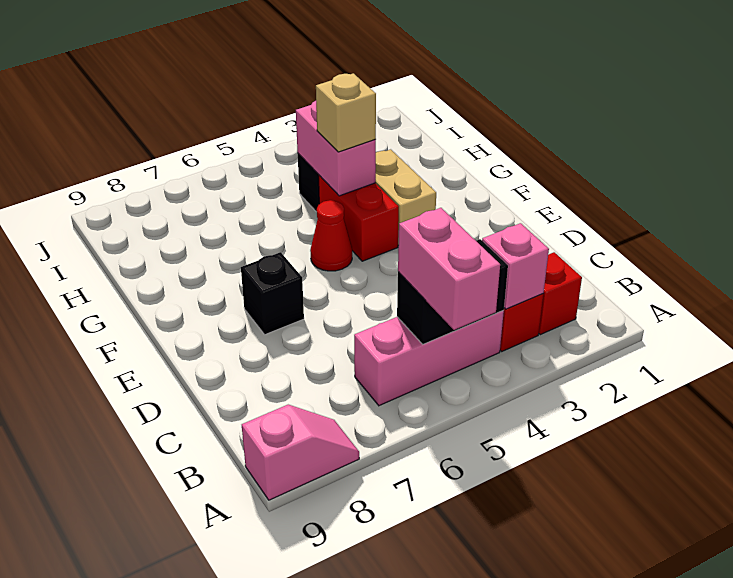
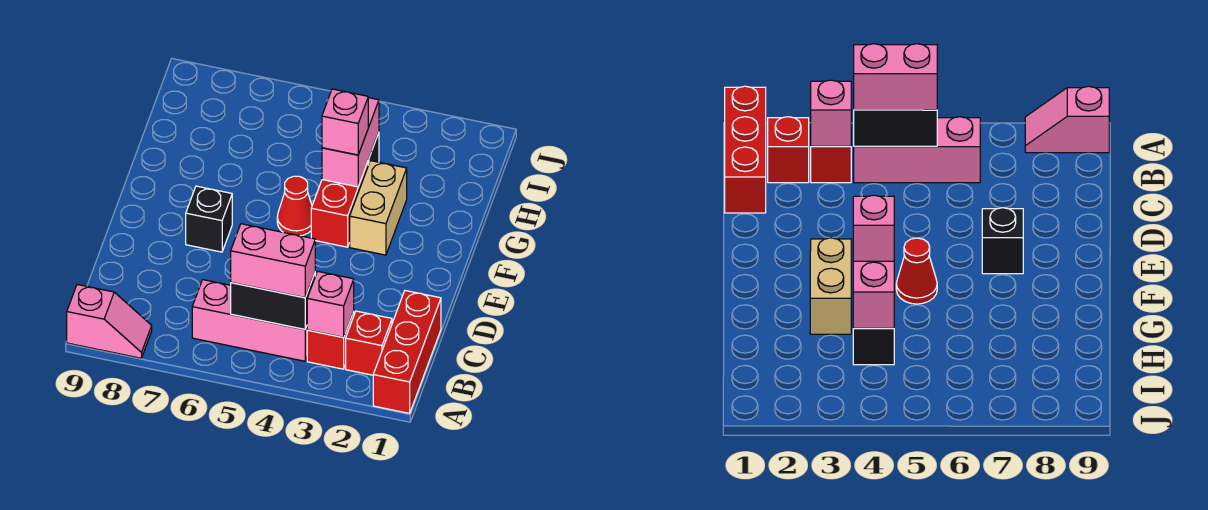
none -> red brick A1:C1 level 1
pink brick A5:B5 level 3 -> pink brick B4:B5 level 3
tan brick G4 level 3 -> pink brick G4 level 3

